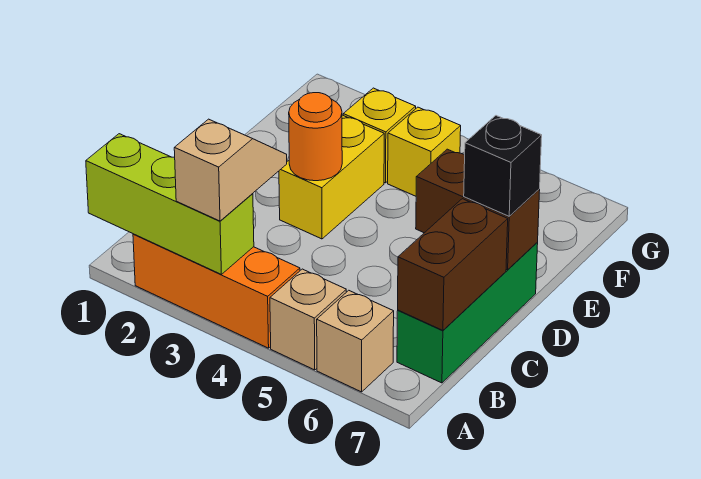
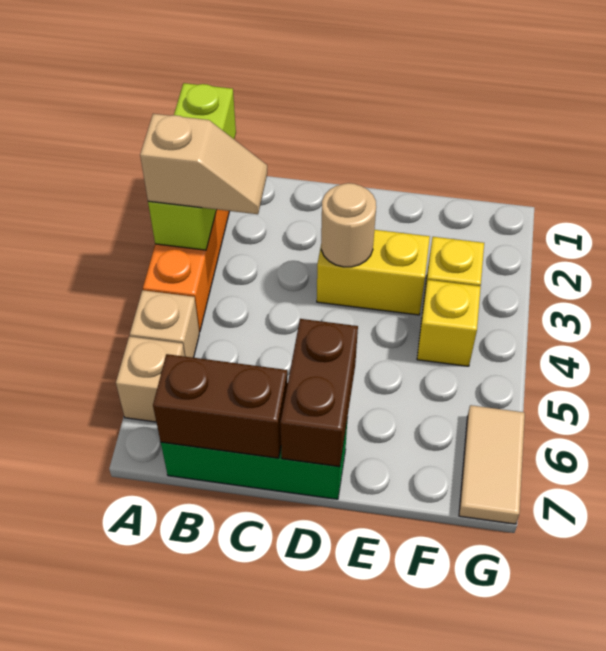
orange round brick D3 level 2 -> tan round brick D3 level 2
black brick D7 level 3 -> none
none -> tan tile G6:G7 level 1

